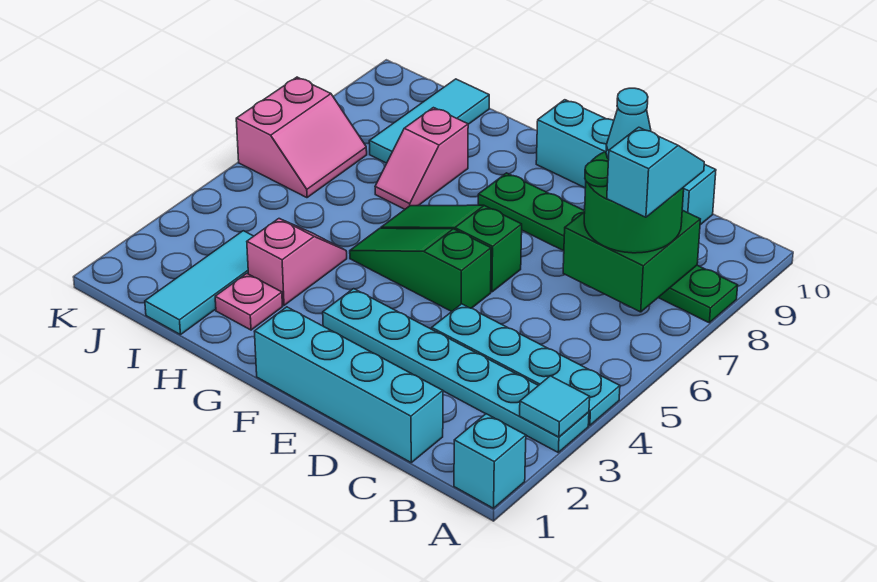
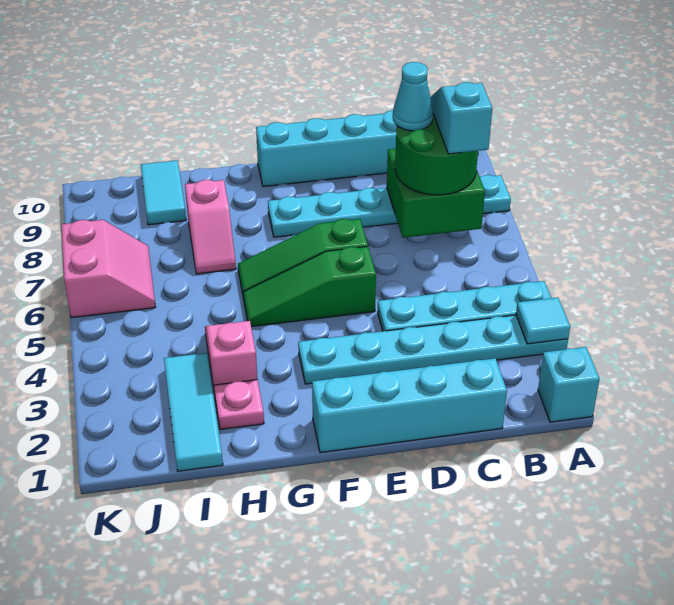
green plate A8:F8 level 1 -> cyan plate A8:F8 level 1
cyan tile I8:I10 level 1 -> cyan tile I9:I10 level 1

